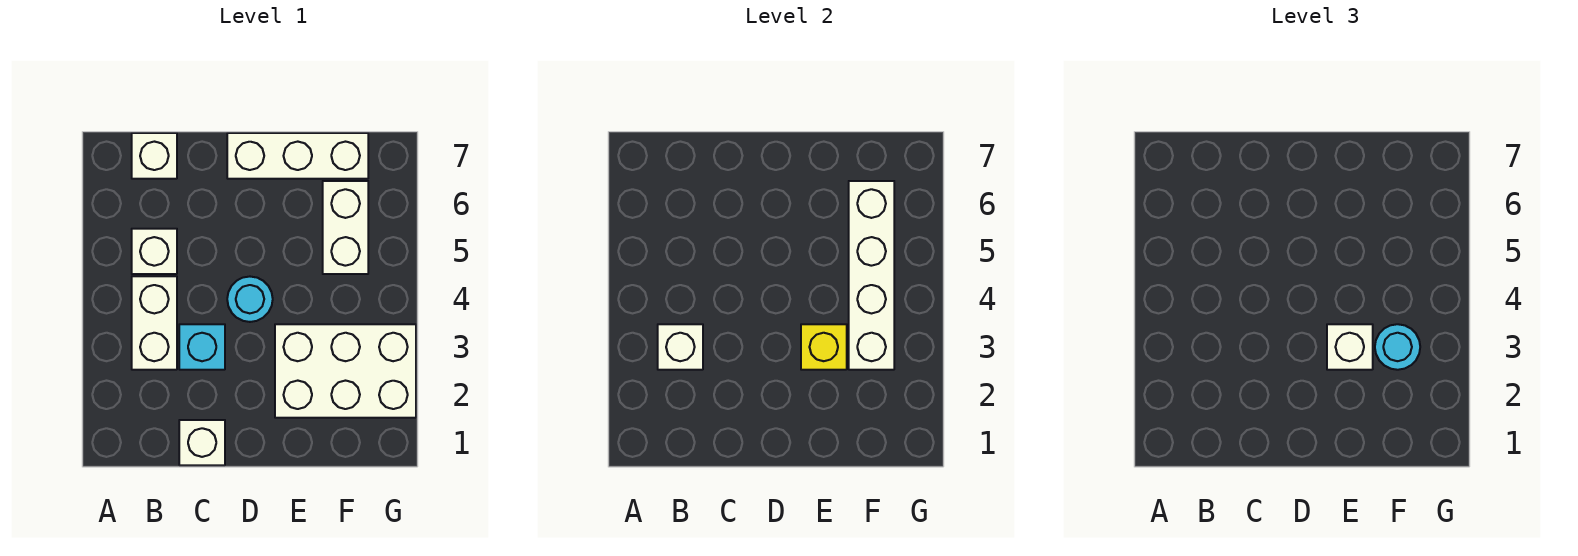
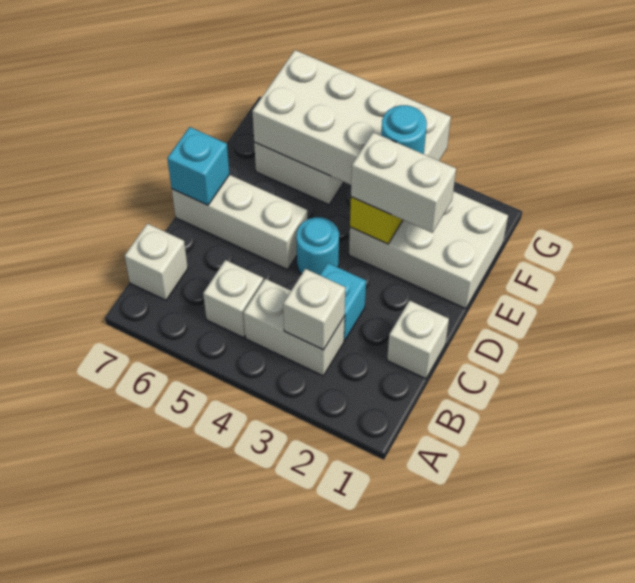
white brick D7:F7 level 1 -> white brick D5:D7 level 1
none -> cyan brick D7 level 2
white brick E2:G3 level 1 -> white brick E1:F3 level 1
white brick E3 level 3 -> white brick E2:E3 level 3
white brick F3:F6 level 2 -> white brick F3:G6 level 2

